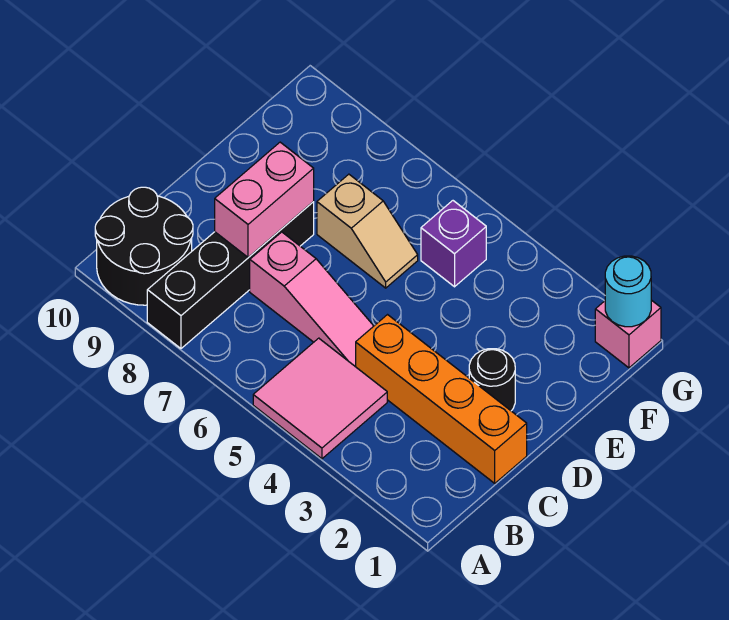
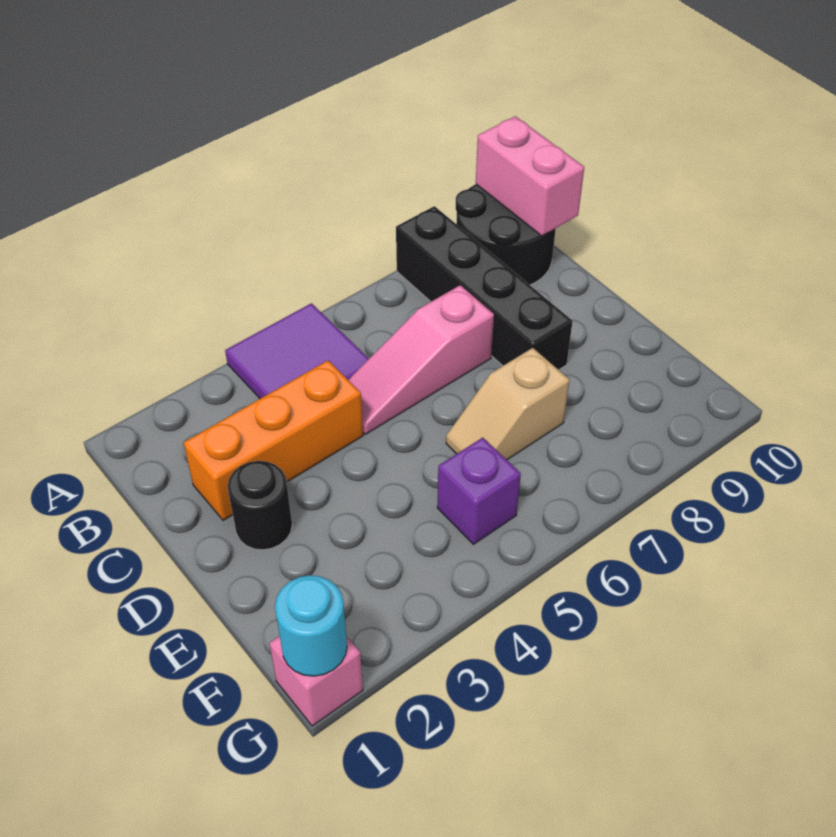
pink tile A4:B5 level 1 -> purple tile A4:B5 level 1
orange brick C1:C4 level 1 -> orange brick C2:C4 level 1
pink brick C8:D8 level 2 -> pink brick A10:B10 level 2

